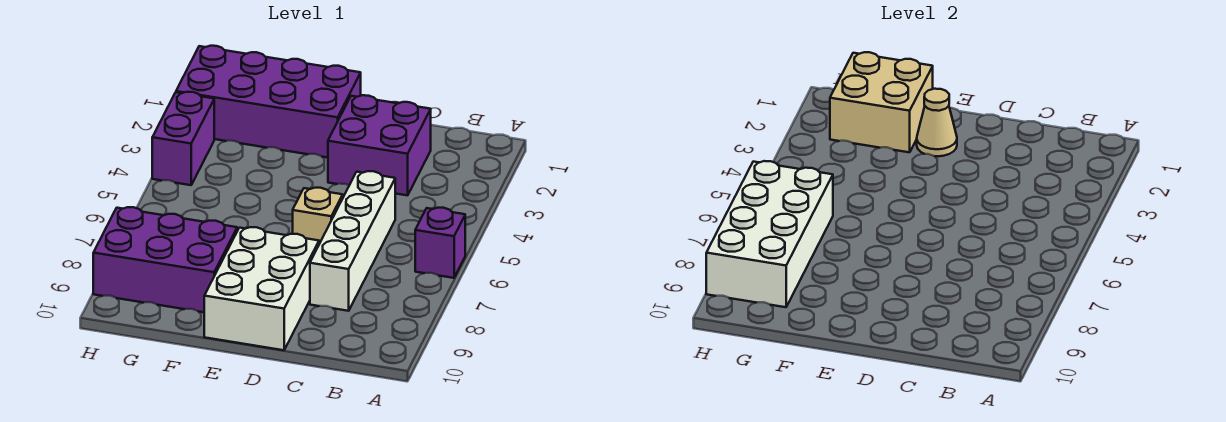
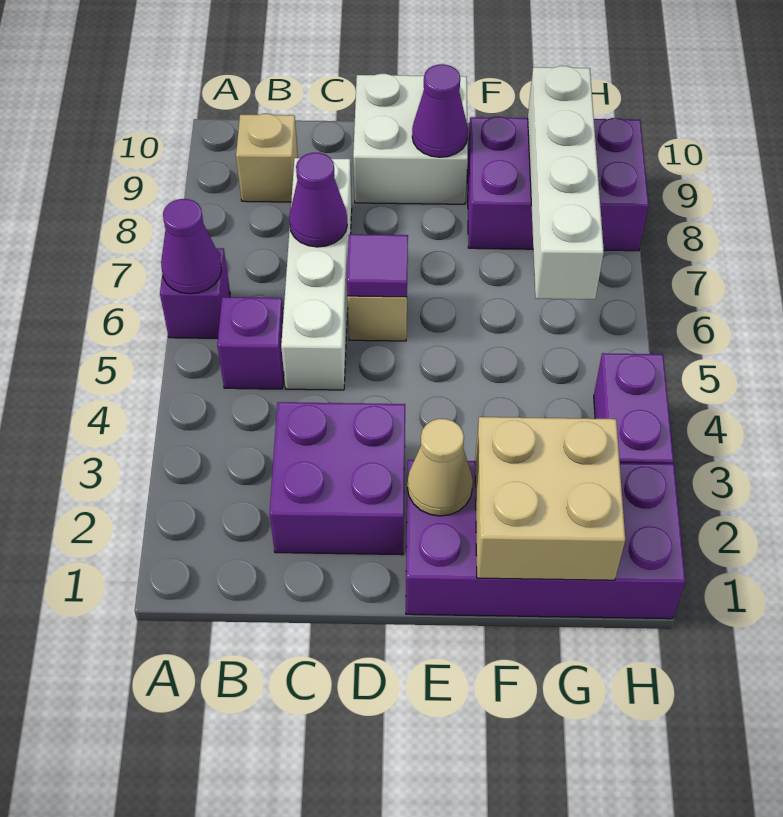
none -> purple cone A6 level 2
none -> purple brick B5 level 1
none -> tan brick B9 level 1
none -> purple cone C7 level 2
none -> purple tile D6 level 2
white brick D8:E10 level 1 -> white brick D9:E10 level 1
none -> purple cone E9 level 2
white brick G6:H9 level 2 -> white brick G6:G9 level 2

